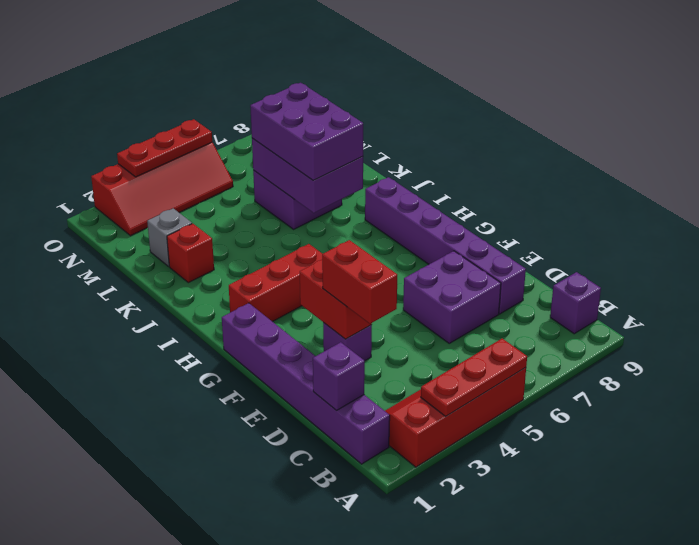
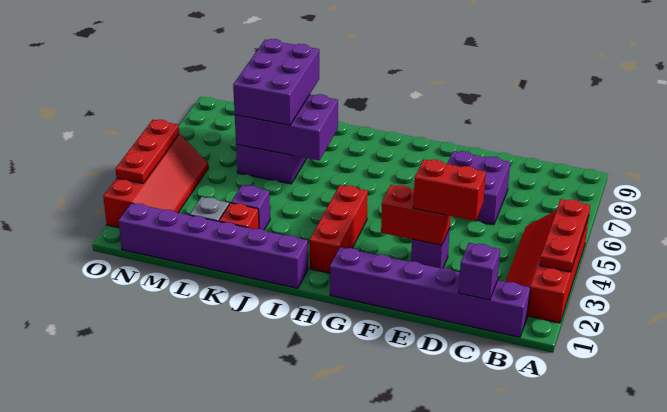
purple brick B9 level 1 -> purple brick K3 level 1
purple brick D8:I8 level 1 -> purple brick I1:N1 level 1
purple brick J6:L7 level 3 -> purple brick K6:L8 level 3

